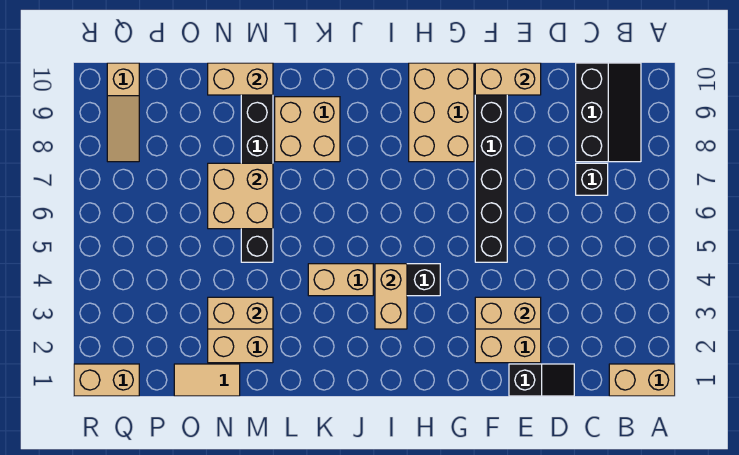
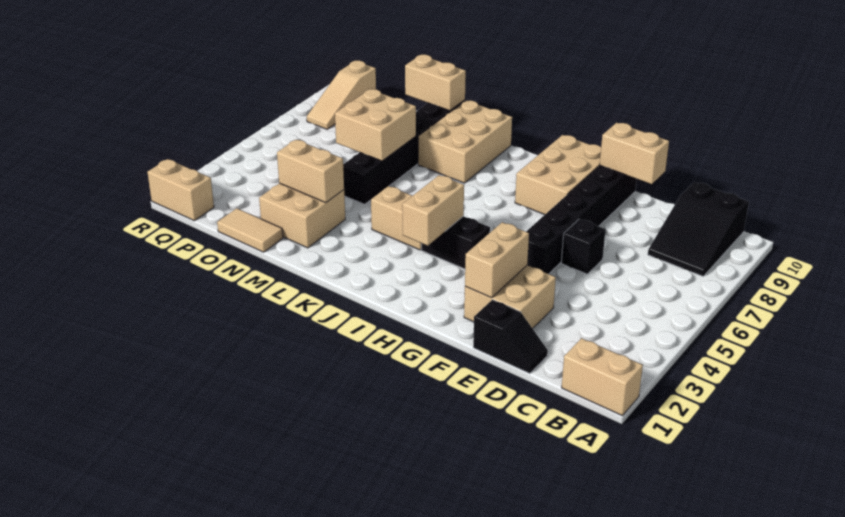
black slope B8:C10 level 1 top C -> black slope B8:C10 level 1 top 10
black brick C7 level 1 -> black brick E6 level 1
tan brick E3:F3 level 2 -> tan brick F2:F3 level 2
tan brick K8:L9 level 1 -> tan brick K8:L10 level 1

